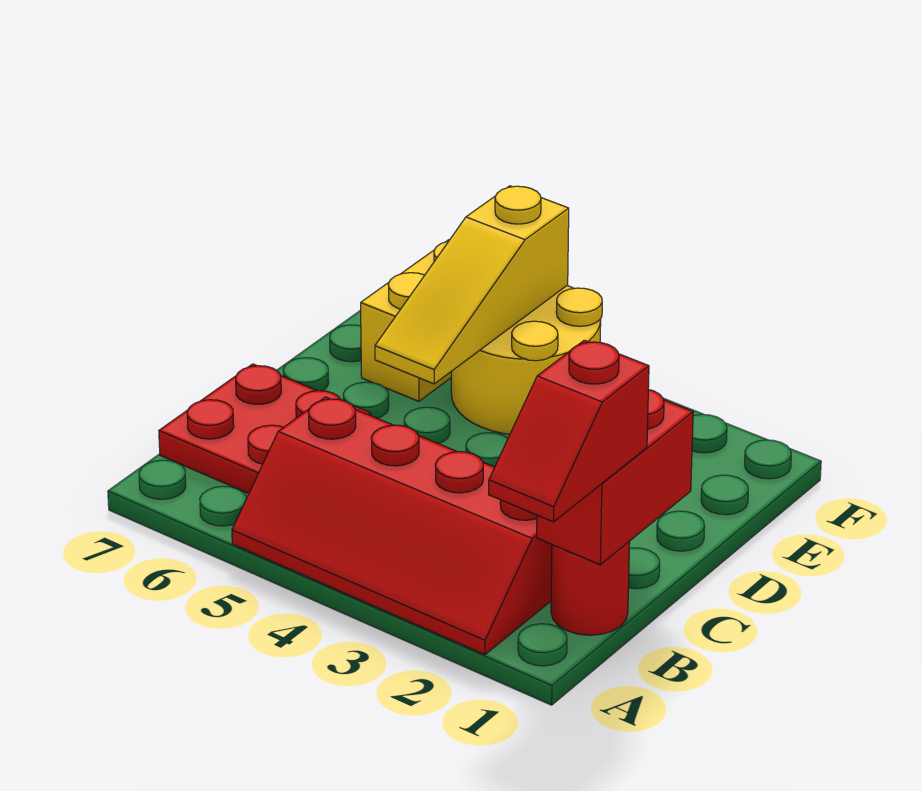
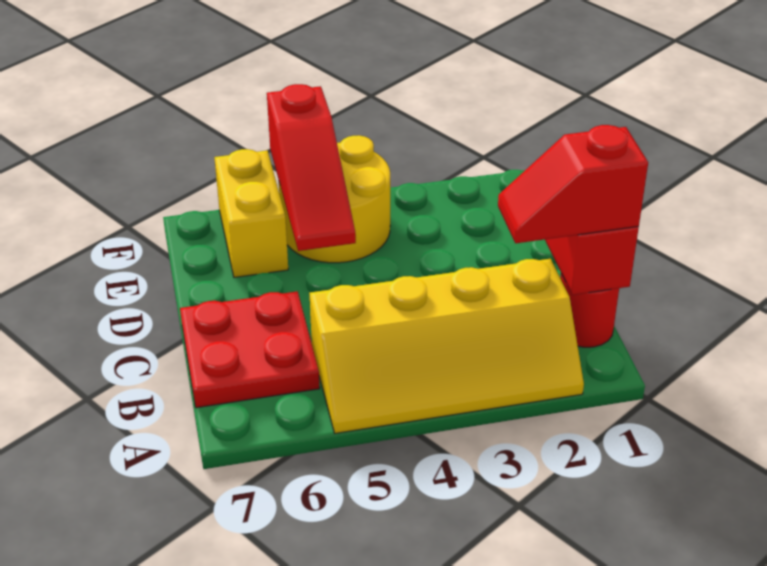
red slope A1:B1 level 3 top B -> red slope B1:B2 level 3 top 1
red slope A2:B5 level 1 top B -> yellow slope A2:B5 level 1 top B
yellow slope D5:F5 level 2 top F -> red slope D5:F5 level 2 top F

